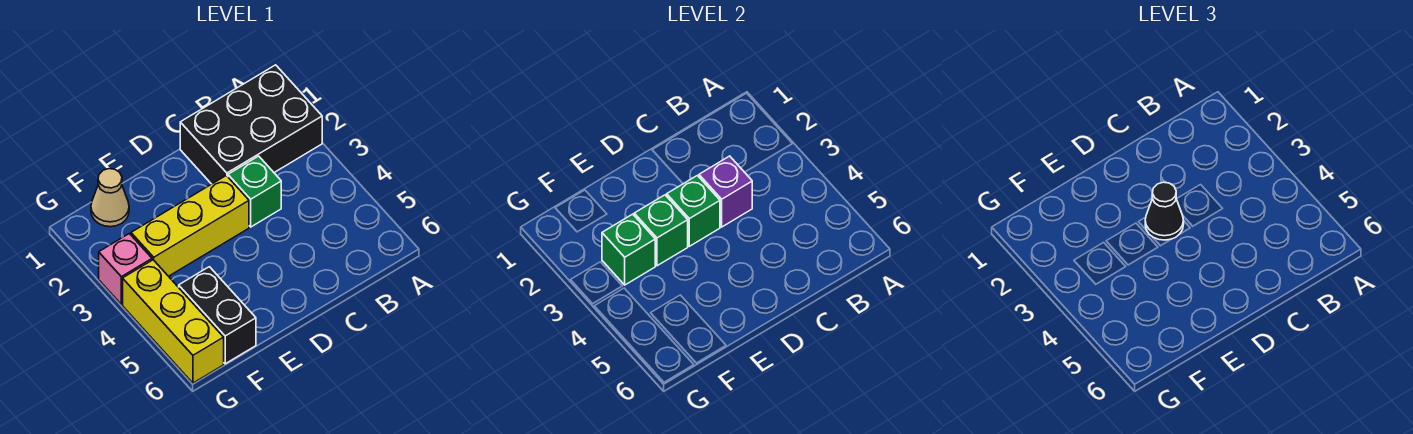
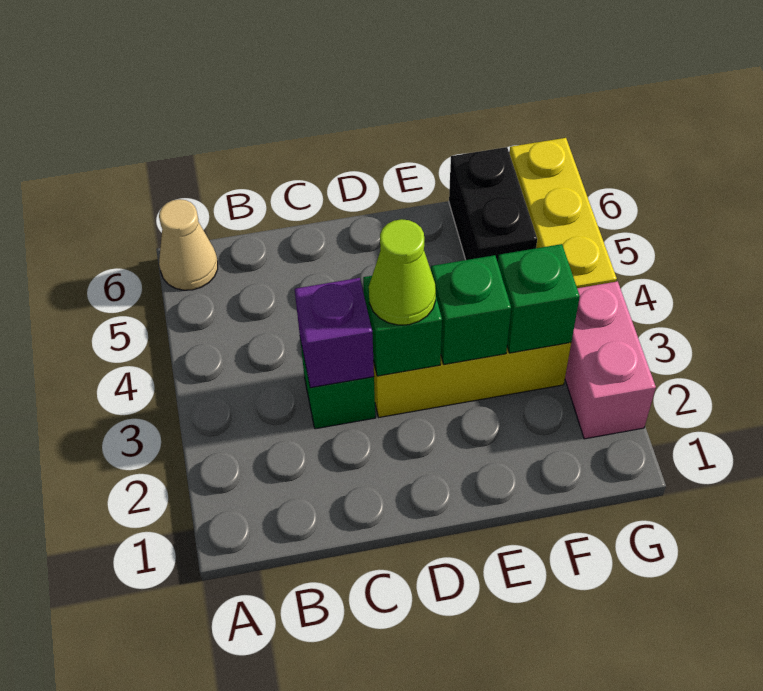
black brick A1:C2 level 1 -> none
black cone D3 level 3 -> lime cone D3 level 3
tan cone F1 level 1 -> tan cone A6 level 1
pink brick G3 level 1 -> pink brick G2:G3 level 1

